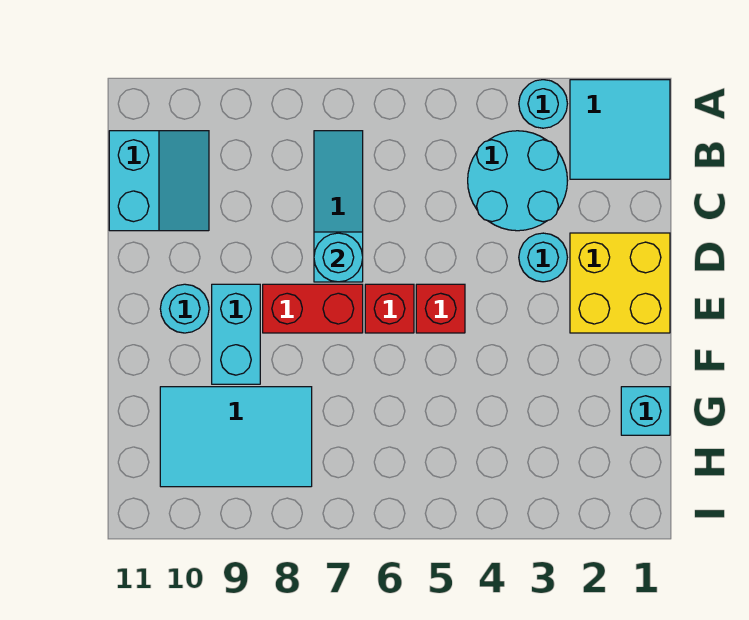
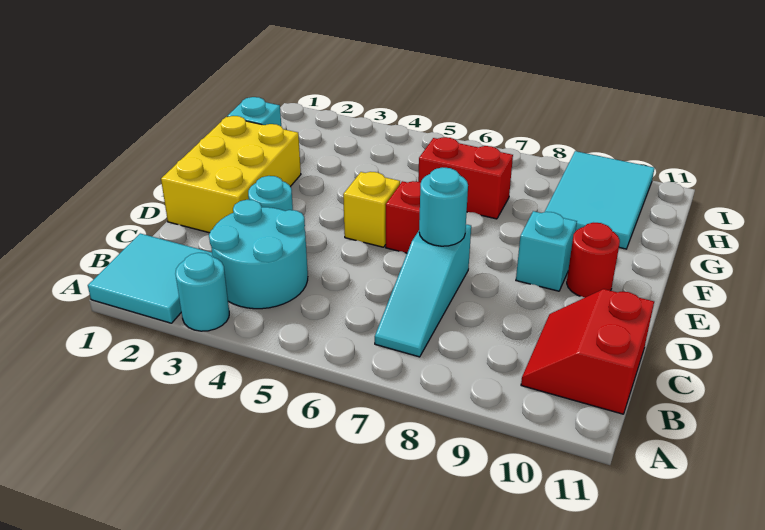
cyan slope B10:C11 level 1 top 11 -> red slope B10:C11 level 1 top 11
yellow brick D1:E2 level 1 -> yellow brick D1:F2 level 1
red brick E5 level 1 -> yellow brick E5 level 1
red brick E7:E8 level 1 -> red brick G6:G7 level 1
cyan brick E9:F9 level 1 -> cyan brick E9 level 1
cyan round brick E10 level 1 -> red round brick E10 level 1
cyan tile G8:H10 level 1 -> cyan tile G9:I10 level 1

